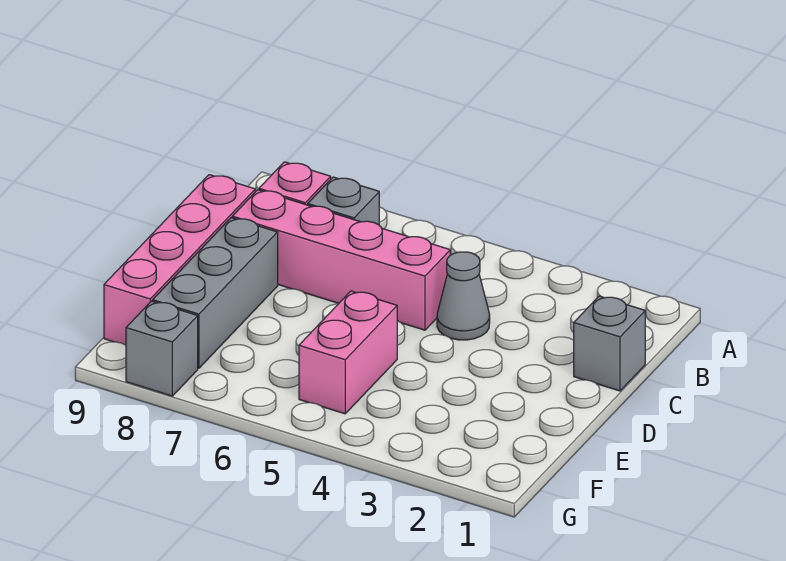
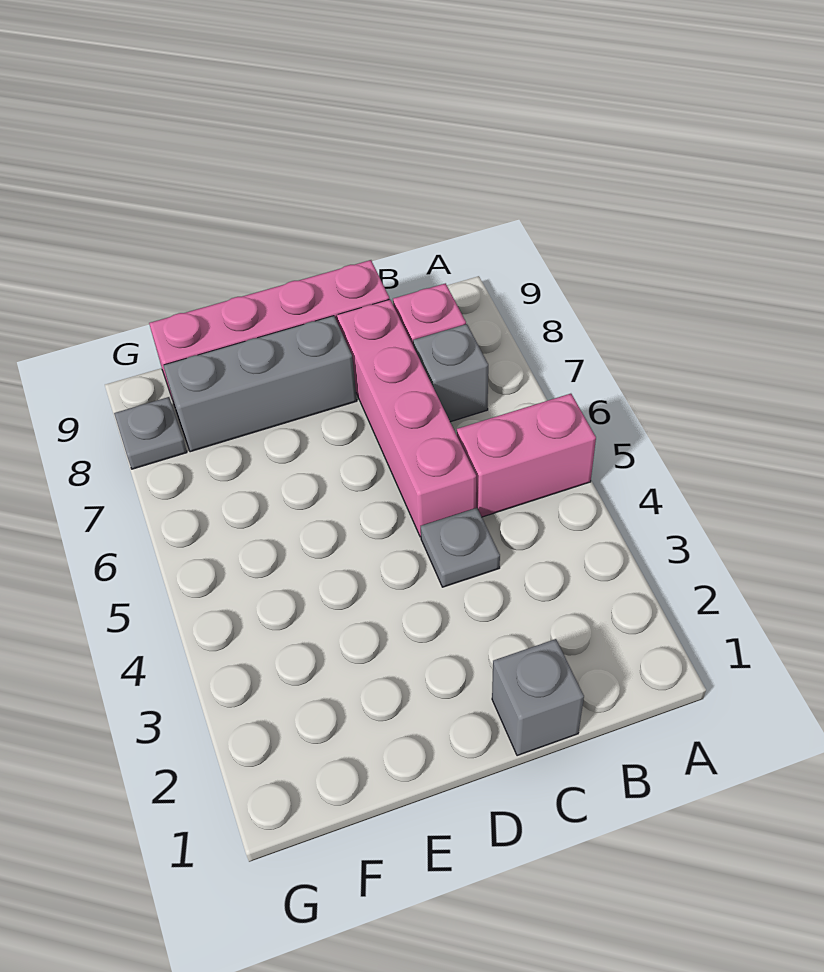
grey cone C4 level 1 -> grey plate C4 level 1
pink brick E5:F5 level 1 -> pink brick A5:B5 level 1
grey brick G8 level 1 -> grey plate G8 level 1

